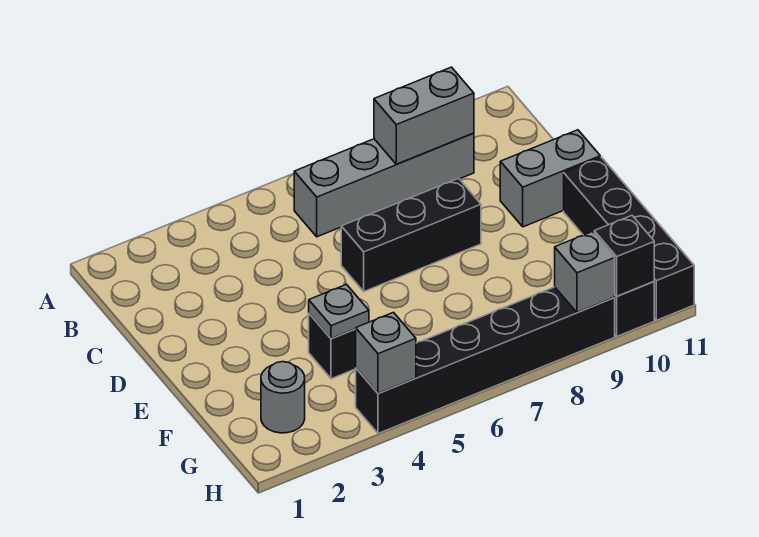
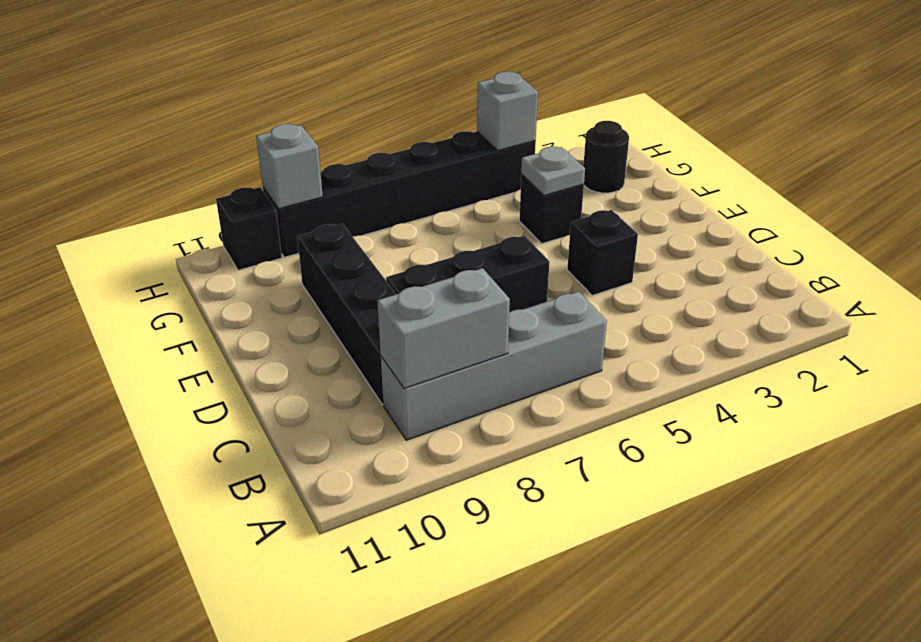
grey brick D10:D11 level 1 -> none
black brick E11:H11 level 1 -> black brick C9:F9 level 1
grey round brick G2 level 1 -> black round brick G2 level 1
black brick H10 level 2 -> black brick D4 level 1

